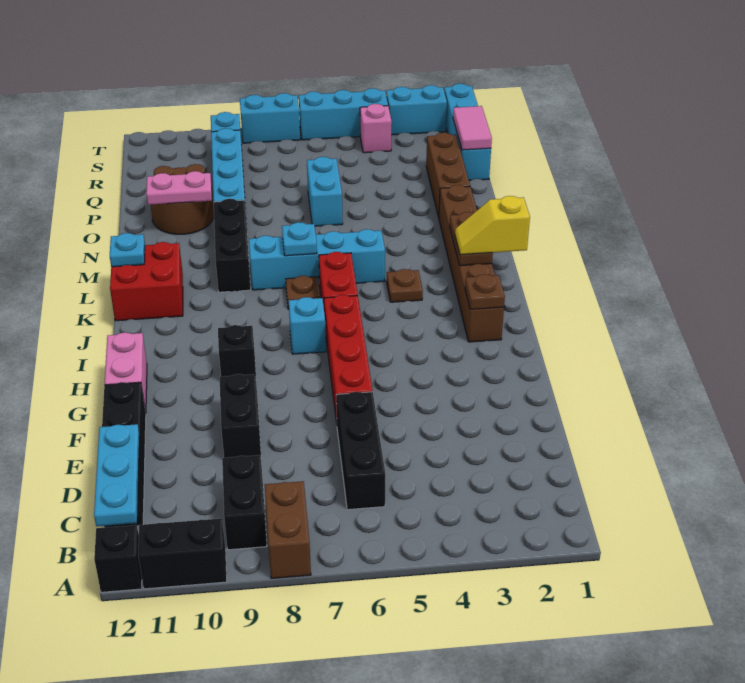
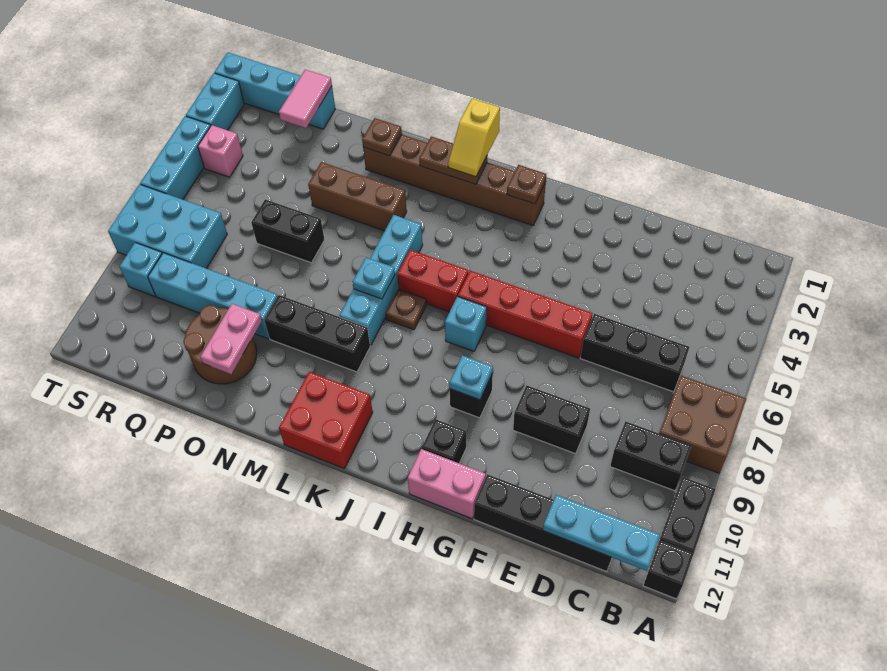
brown brick A8:B8 level 1 -> brown brick A7:B8 level 1
none -> black brick H11 level 1
brown plate K4 level 1 -> brown plate N2 level 2
cyan plate L12 level 2 -> cyan plate H9 level 2
brown brick O2:Q2 level 1 -> brown brick M4:O4 level 1
cyan brick O6:P6 level 1 -> black brick O6:P6 level 1
pink tile Q1:R1 level 2 -> pink tile Q1:Q2 level 2
cyan brick T7:T8 level 1 -> cyan brick R7:T8 level 1

